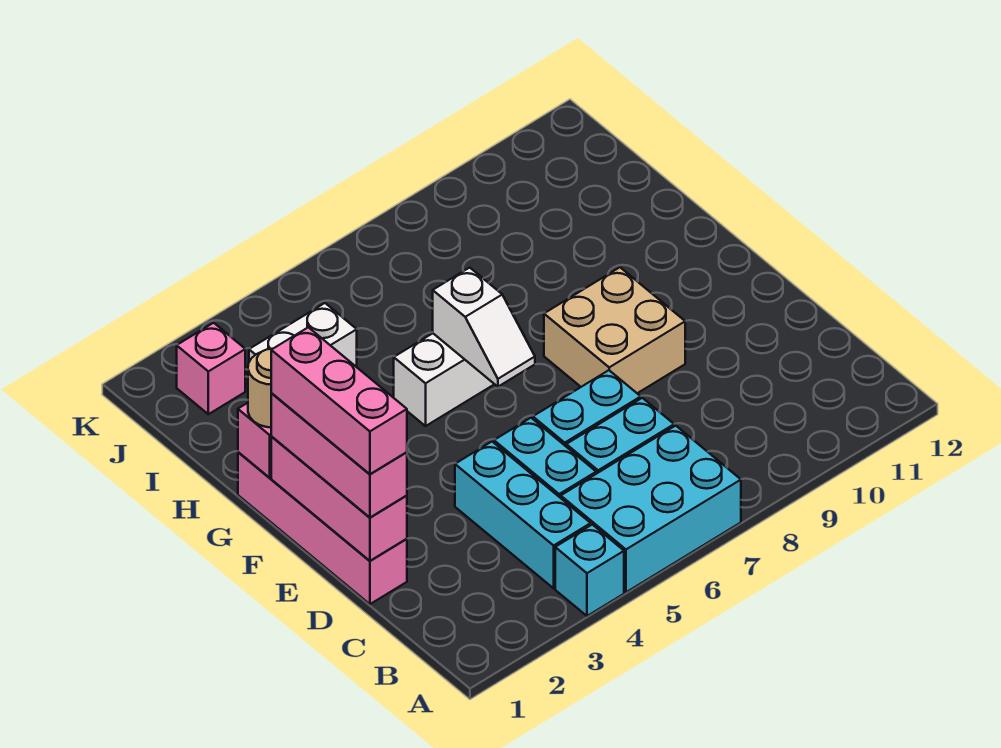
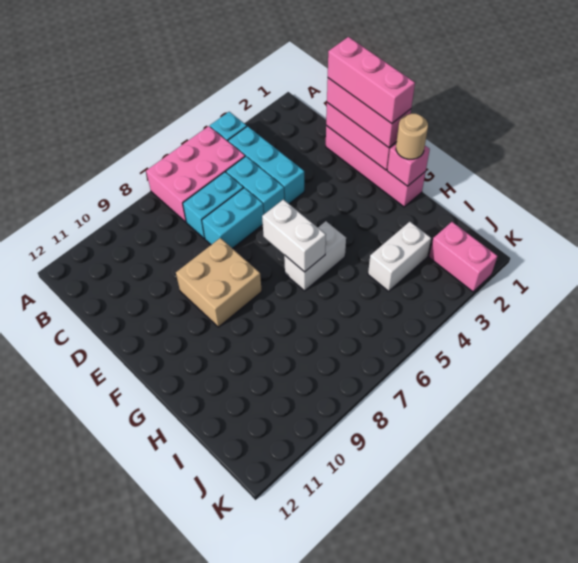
cyan brick A5:B7 level 1 -> pink brick A5:B7 level 1
white slope F6:G6 level 2 top G -> white brick F6:G6 level 2
pink brick J2 level 1 -> pink brick J2:K2 level 1

